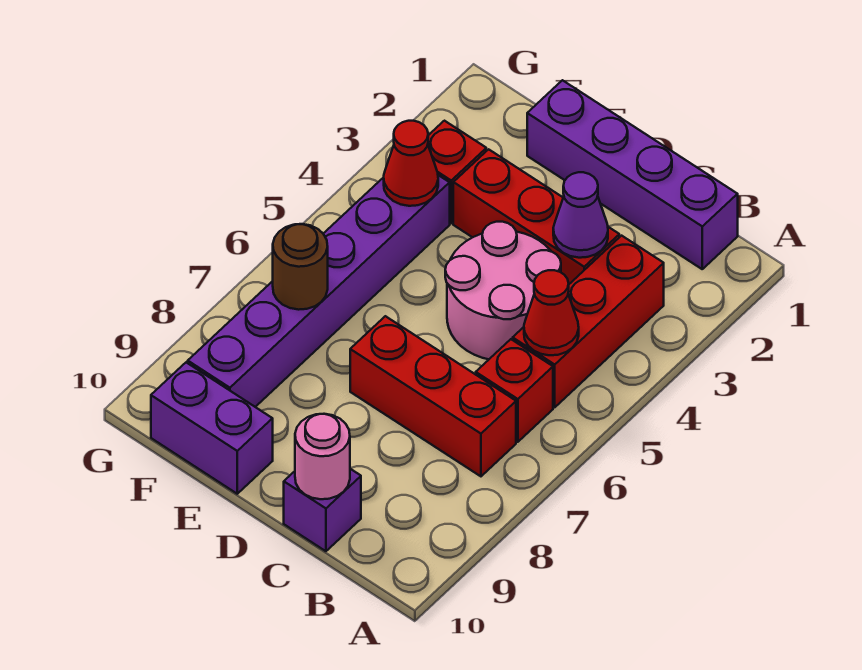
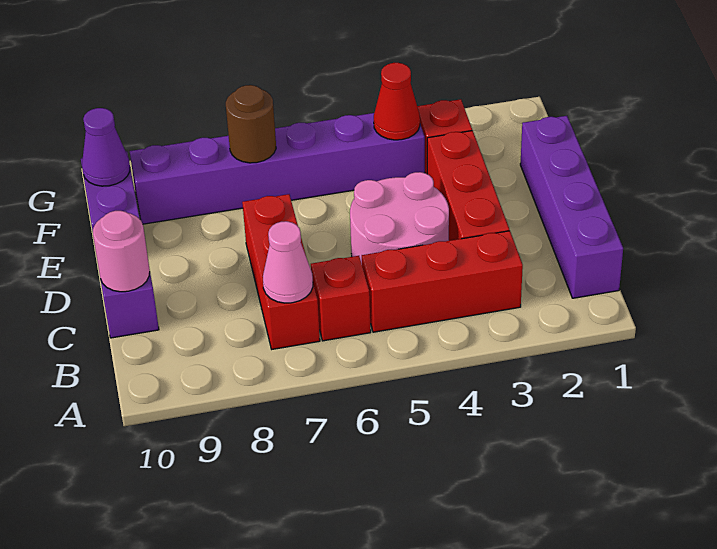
red cone B5 level 2 -> none
none -> pink cone B7 level 2
purple cone C3 level 2 -> purple cone F10 level 2

